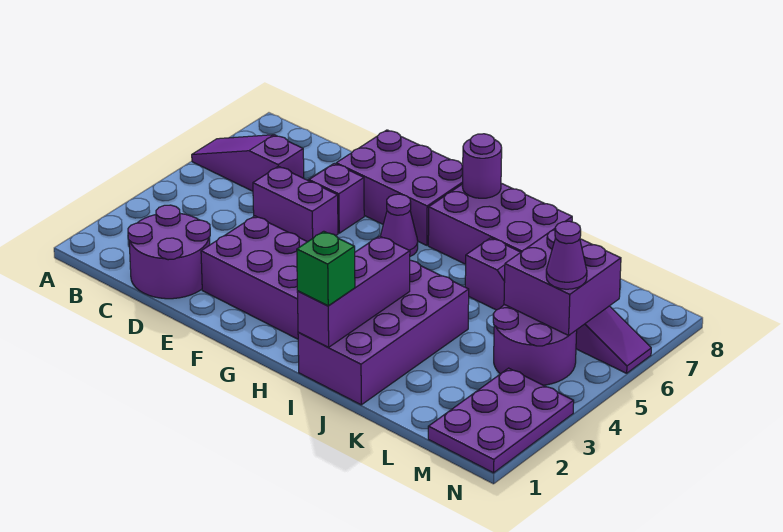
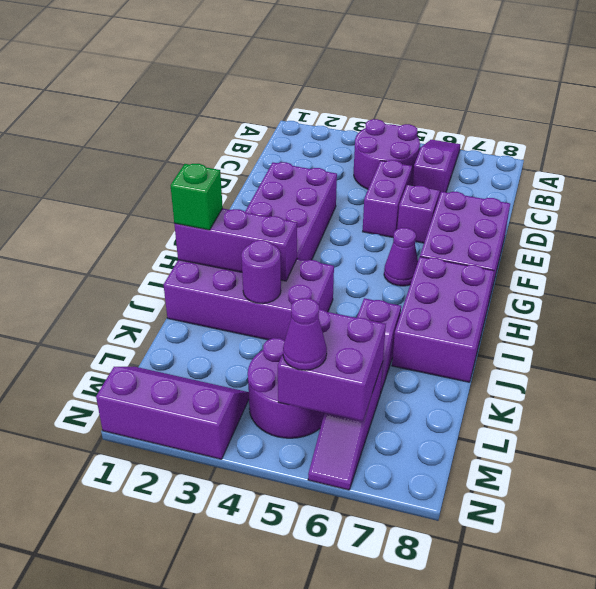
purple round brick C1:D2 level 1 -> purple round brick B4:C5 level 1
purple round brick H8 level 2 -> purple round brick J3 level 2
purple plate M1:N3 level 1 -> purple slope M1:N3 level 1 top N

